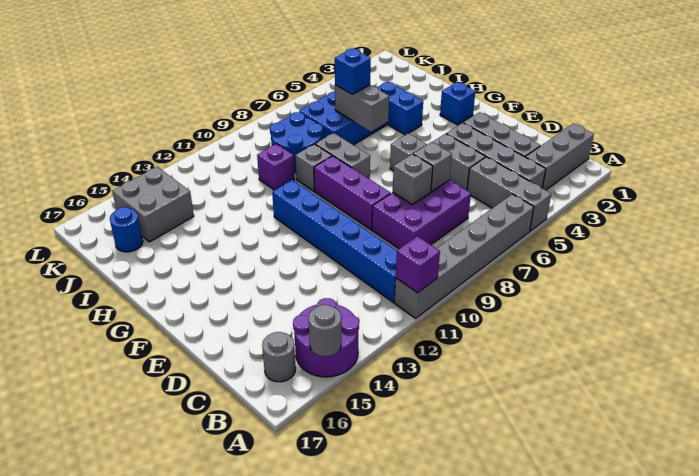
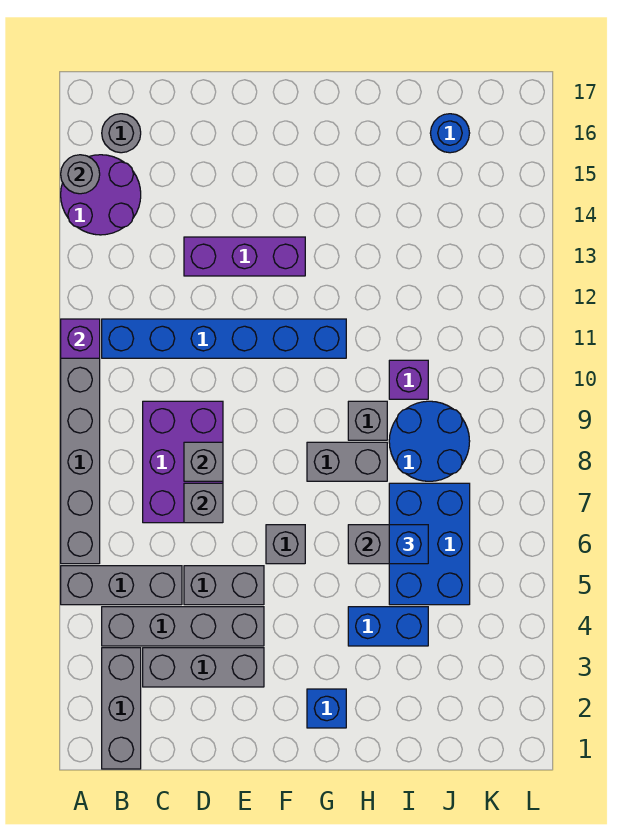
purple brick E9:G9 level 1 -> purple brick D13:F13 level 1
grey brick J14:K15 level 1 -> none

